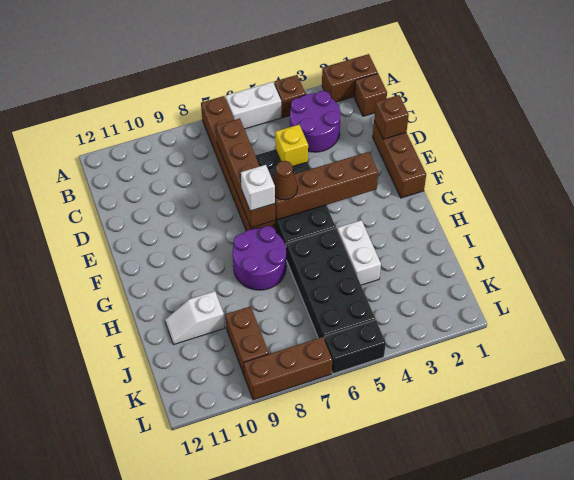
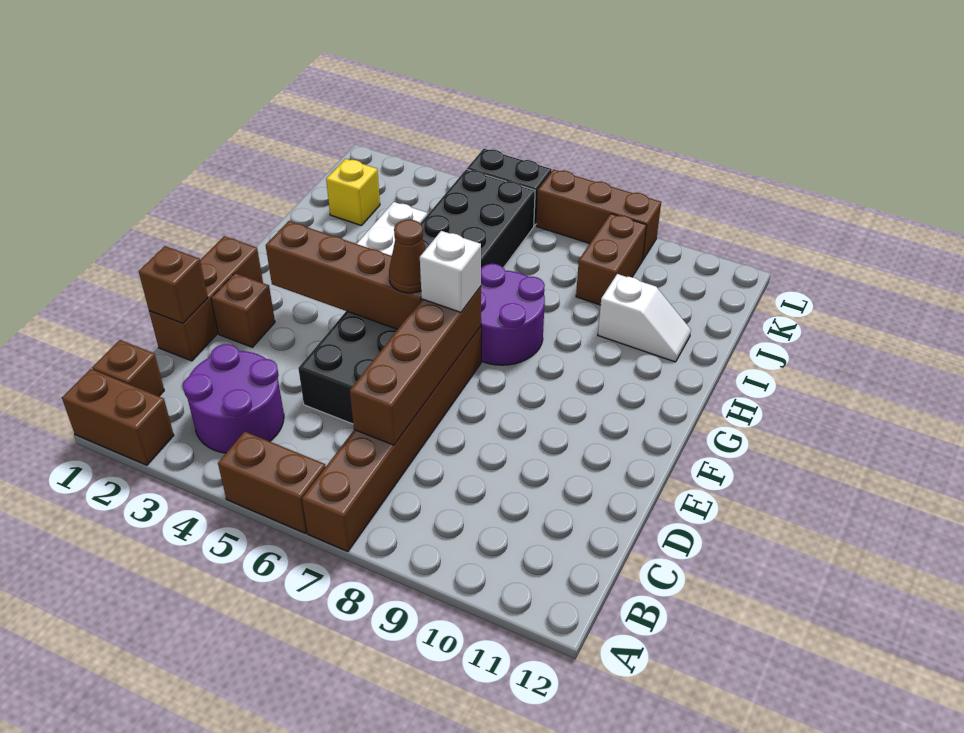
brown brick A4 level 1 -> brown brick E2 level 1
white brick A5:A6 level 1 -> brown brick A5:A6 level 1
yellow brick D5 level 2 -> yellow brick J2 level 1

